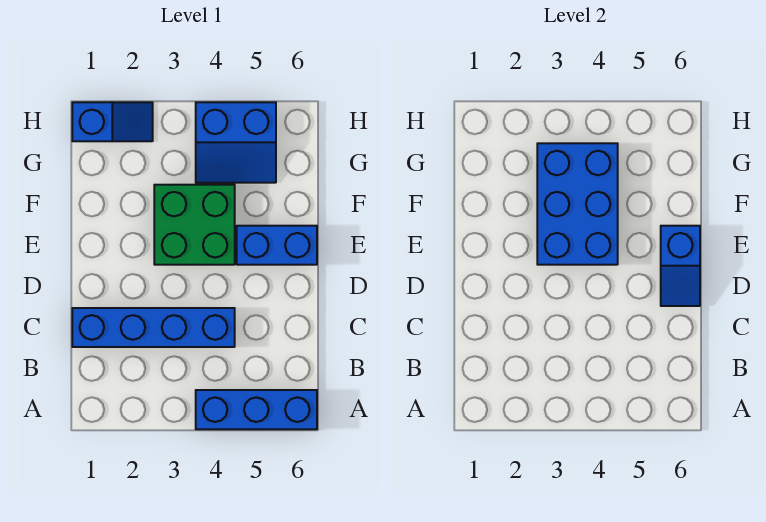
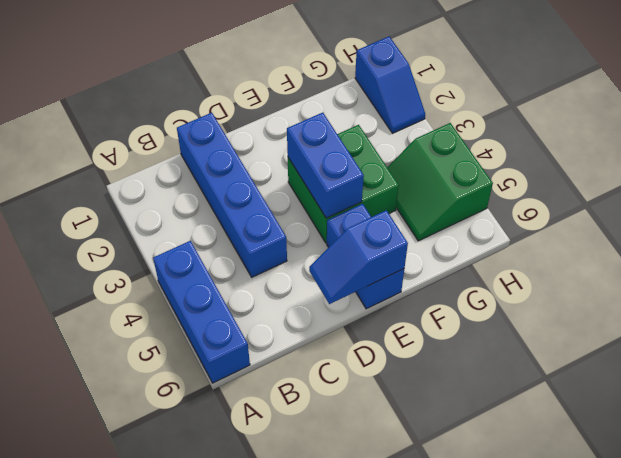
blue brick E3:G4 level 2 -> blue brick E3:E4 level 2
blue slope G4:H5 level 1 top H -> green slope G4:H5 level 1 top H

